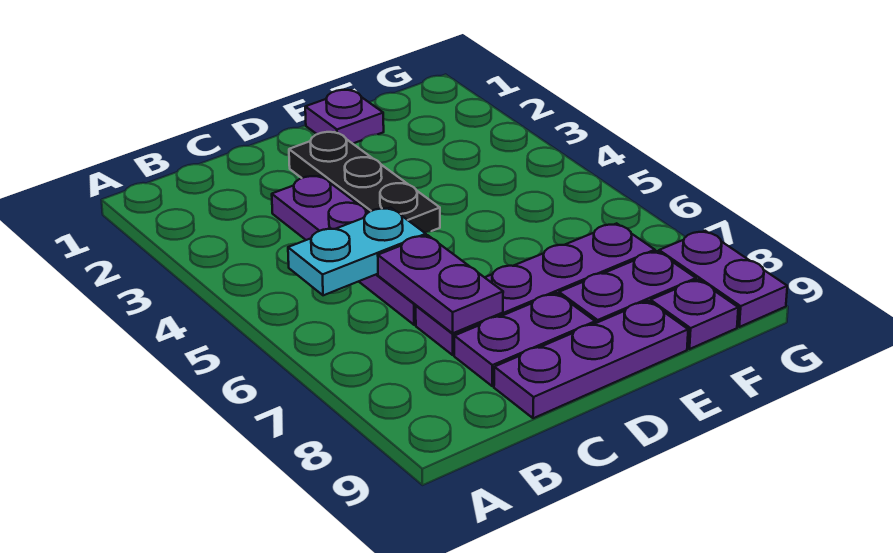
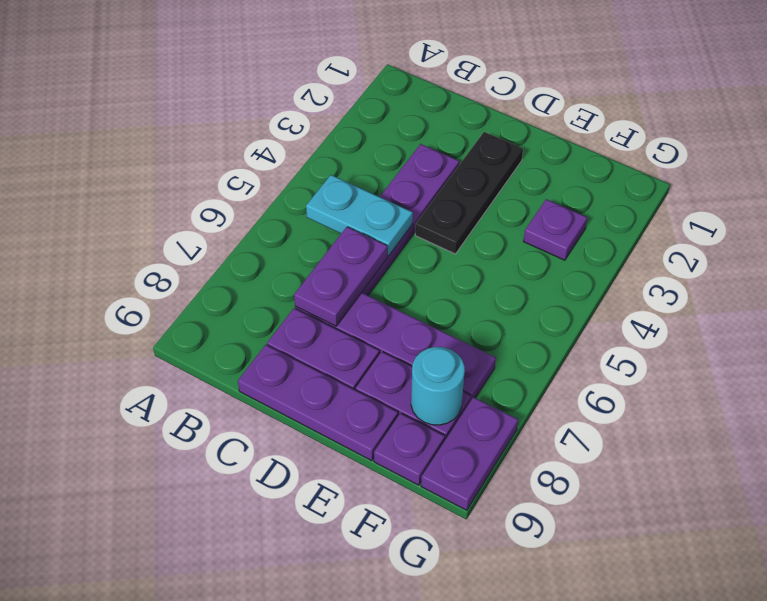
purple plate E1 level 1 -> purple plate F3 level 1
none -> cyan round brick F8 level 2

